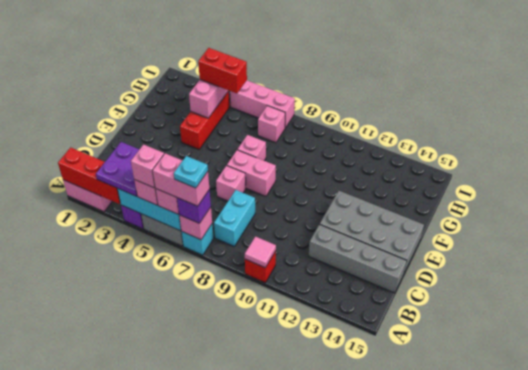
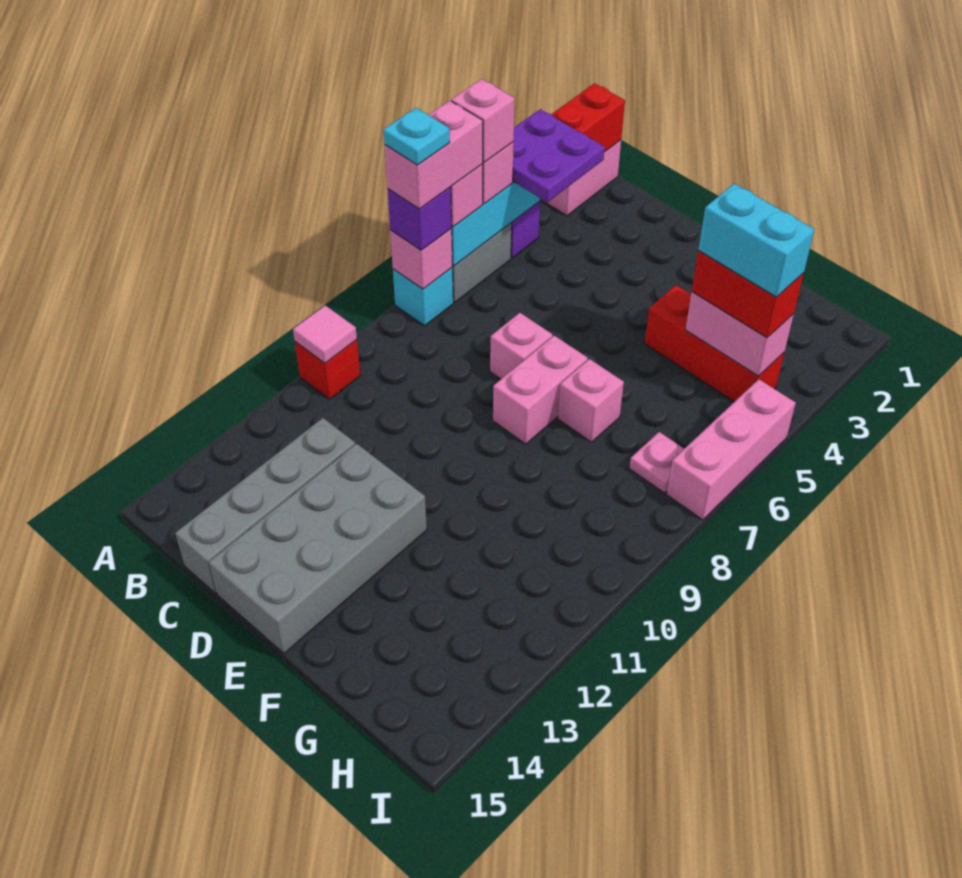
cyan brick B8:C8 level 1 -> cyan brick G4:H4 level 4
red brick H4:H5 level 3 -> red brick G4:H4 level 3
pink brick H7 level 1 -> pink plate H7 level 1

